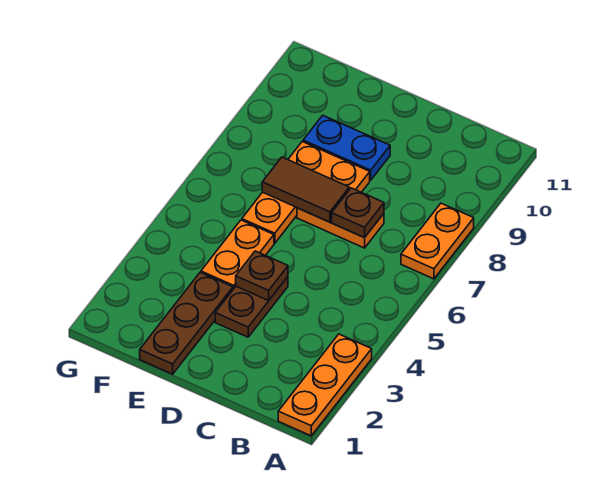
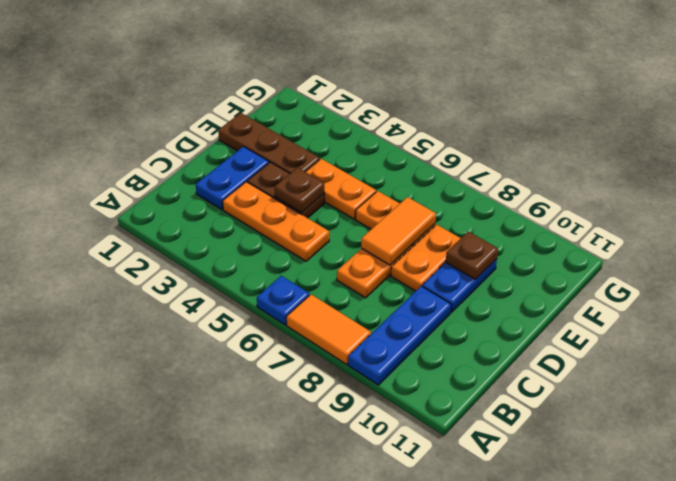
orange plate A1:A3 level 1 -> orange plate C3:C5 level 1
none -> blue plate A6 level 1
orange plate A7:A8 level 1 -> orange tile A7:A8 level 1
none -> blue plate A9:C9 level 1
none -> blue plate C2:D2 level 1
brown plate C7 level 2 -> brown plate E9 level 2
brown tile D7:E7 level 2 -> orange tile D7:E7 level 2

